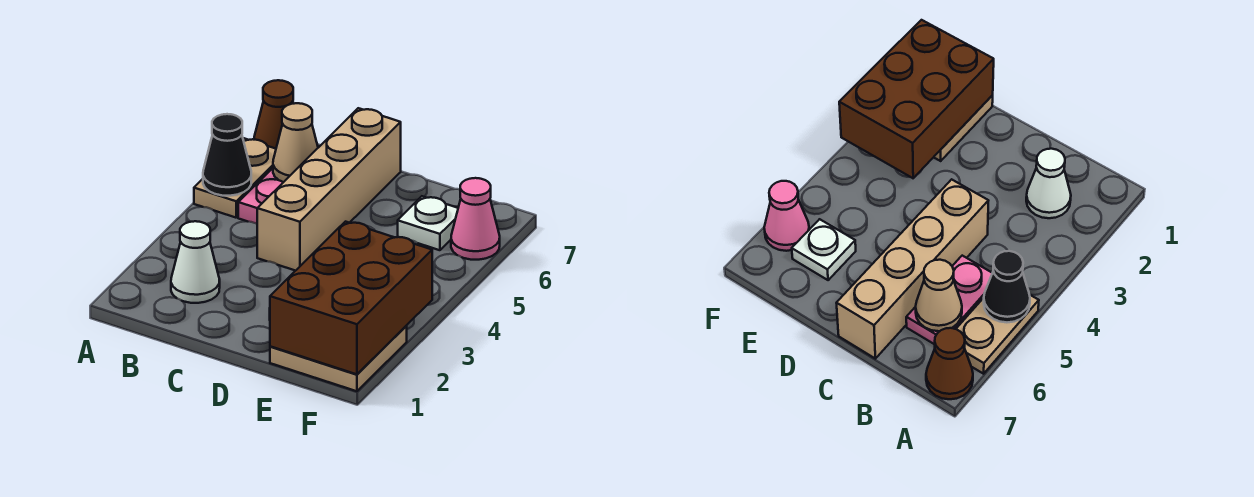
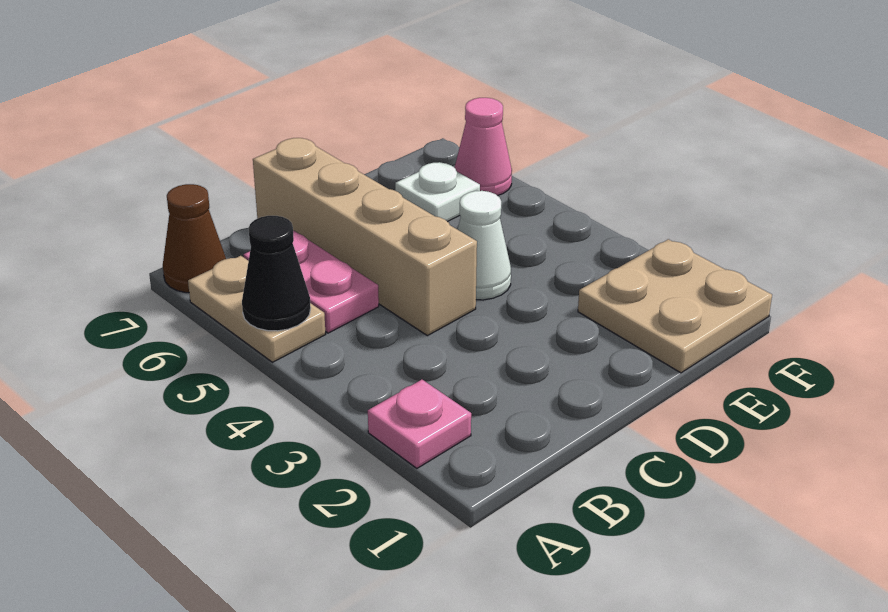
none -> pink plate A2 level 1
white cone B2 level 1 -> white cone D4 level 1
tan cone B6 level 2 -> none
brown brick E1:F3 level 2 -> none

